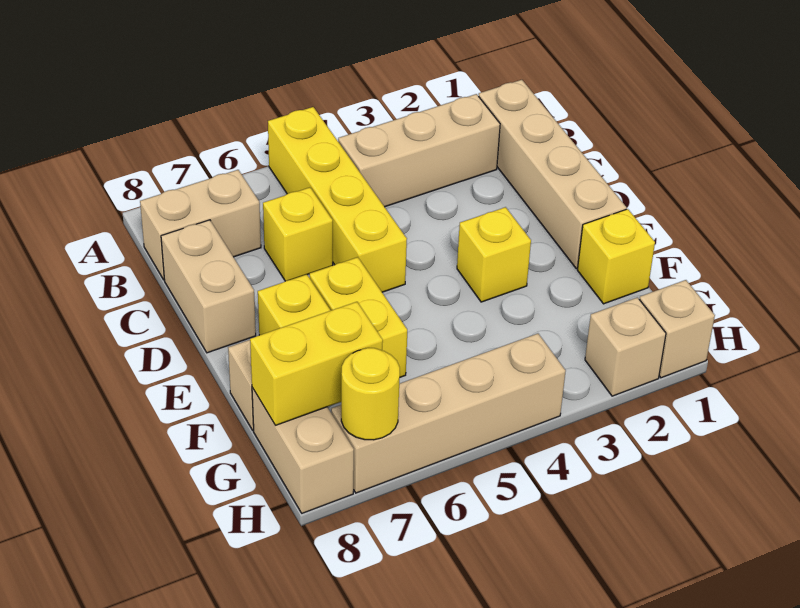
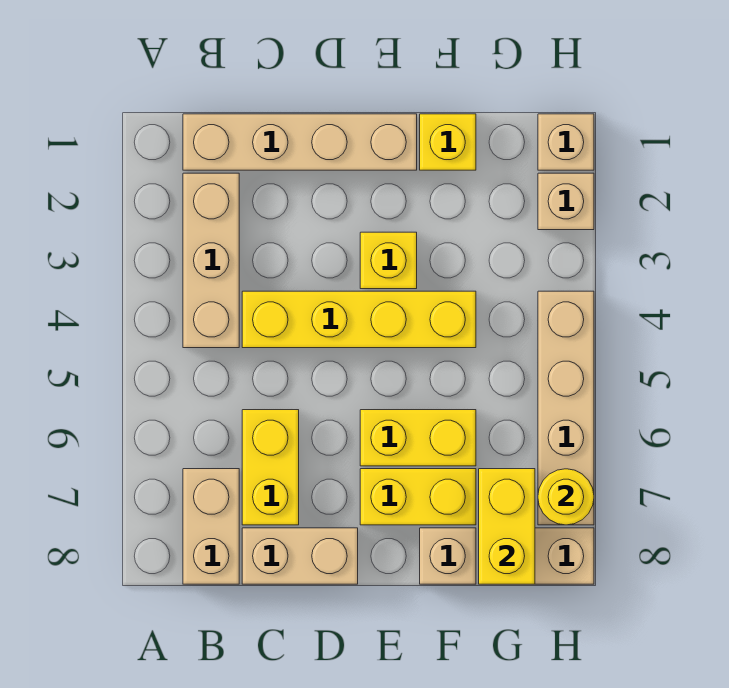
yellow brick A5:D5 level 1 -> yellow brick C4:F4 level 1
yellow brick C6 level 1 -> yellow brick C6:C7 level 1

